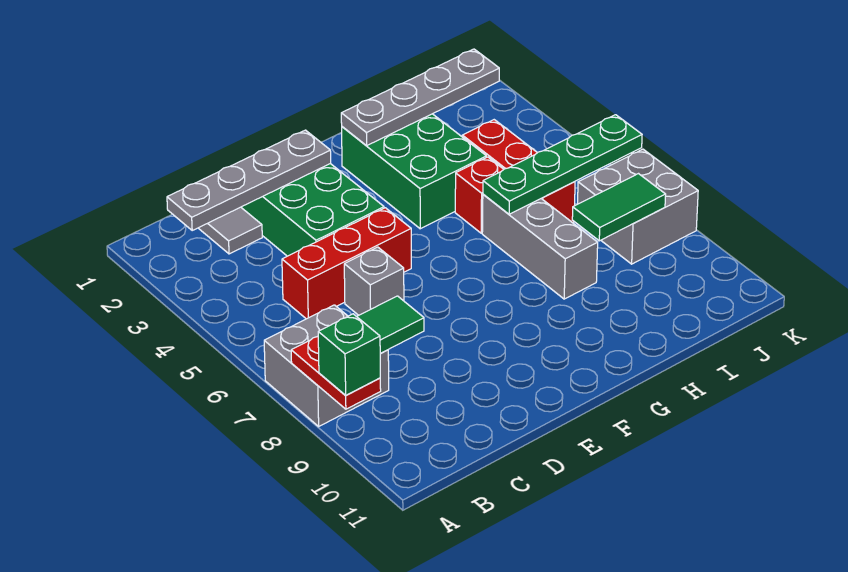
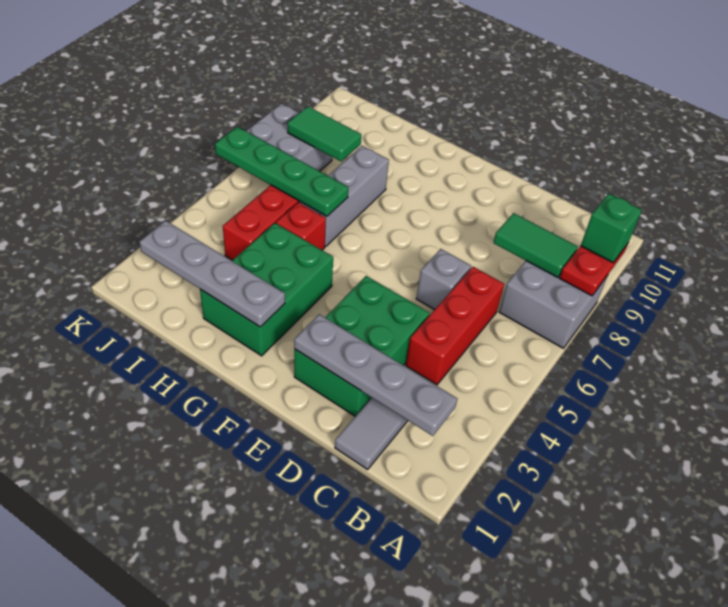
red brick C5:E5 level 1 -> red brick C4:C6 level 1

